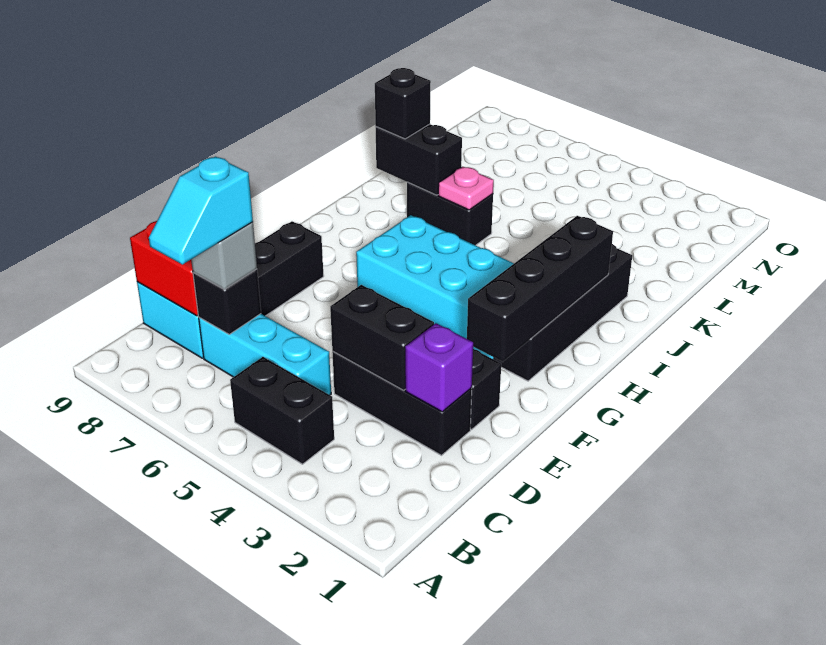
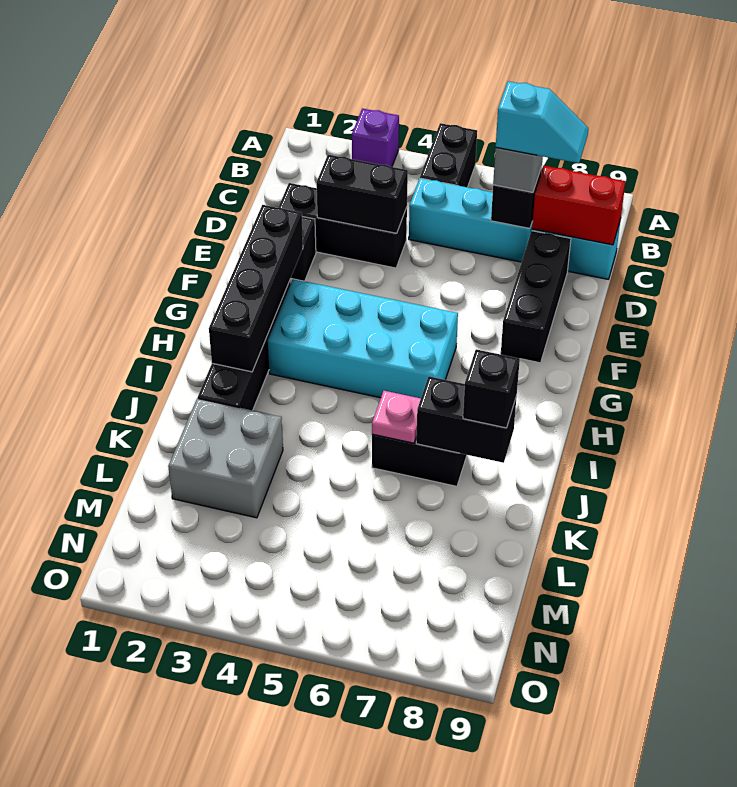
black brick B4:B5 level 1 -> black brick A5:B5 level 1
cyan slope B7:C7 level 4 top C -> cyan slope C7:C8 level 4 top 7
purple brick D2 level 2 -> purple brick A3 level 1
none -> grey brick K2:L3 level 1

